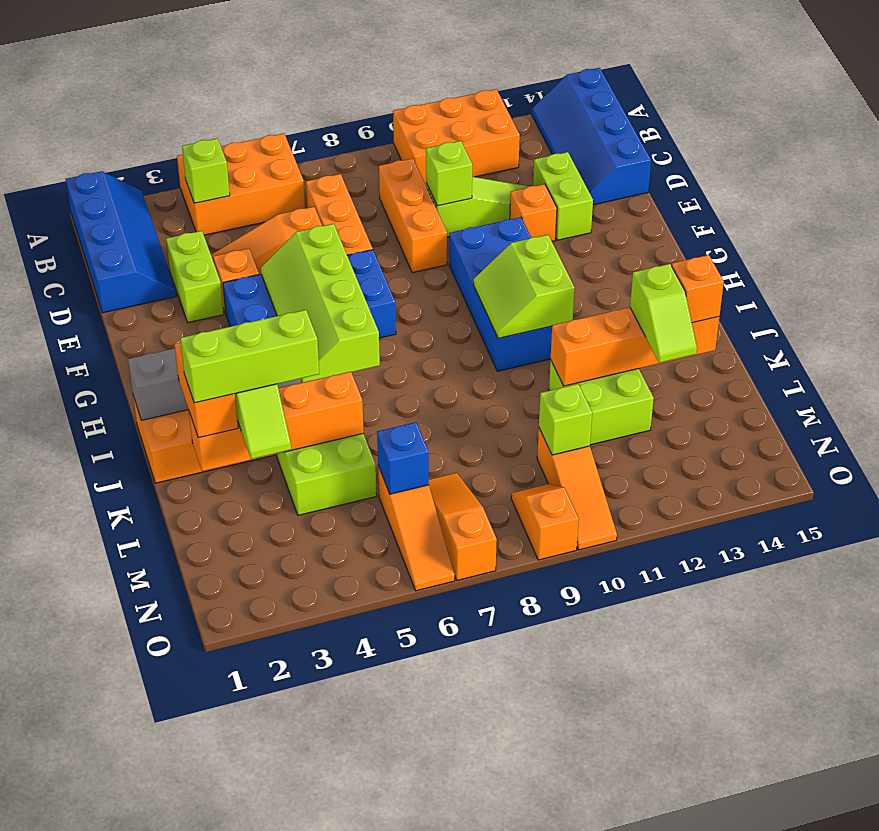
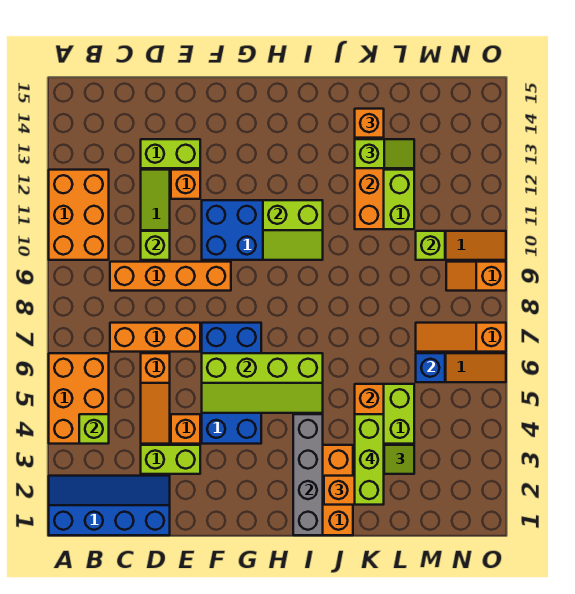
blue slope A14:D15 level 1 top 15 -> none
orange brick C9:E9 level 1 -> orange brick C9:F9 level 1

